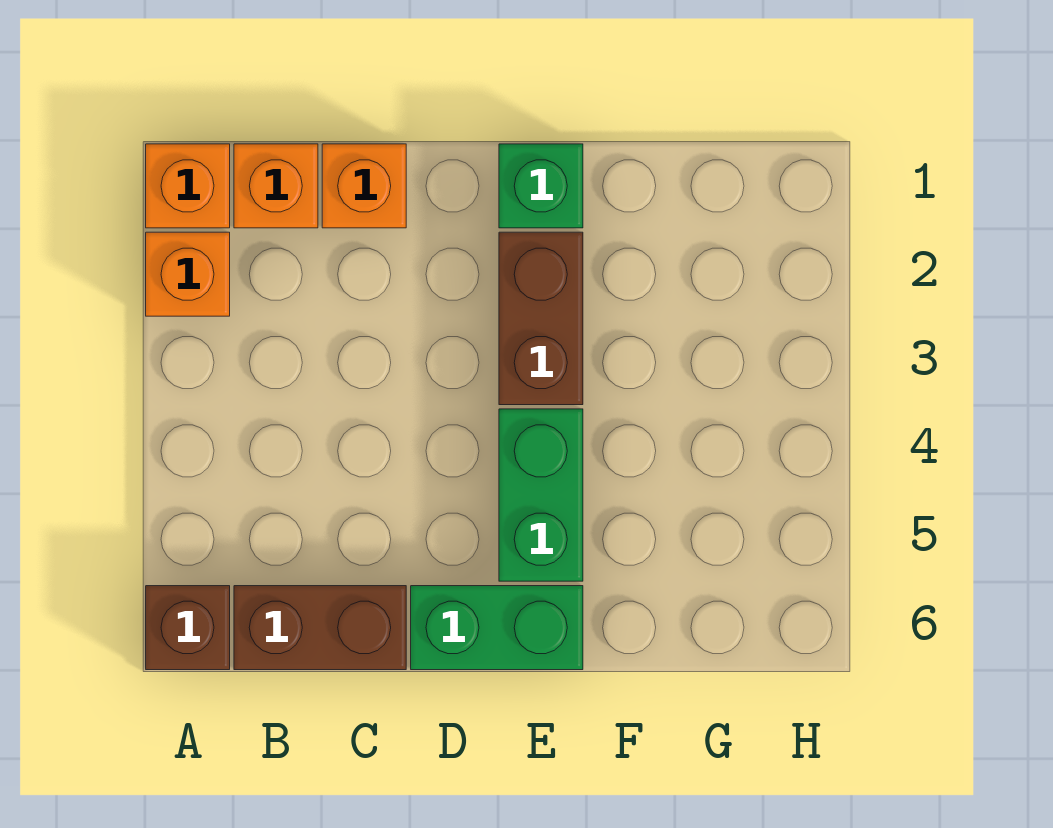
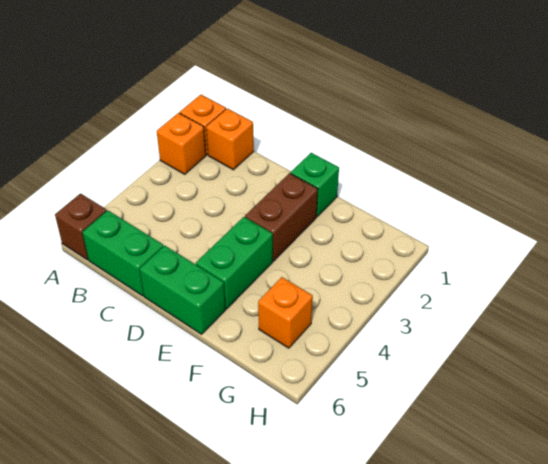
brown brick B6:C6 level 1 -> green brick B6:C6 level 1
orange brick C1 level 1 -> orange brick G5 level 1

